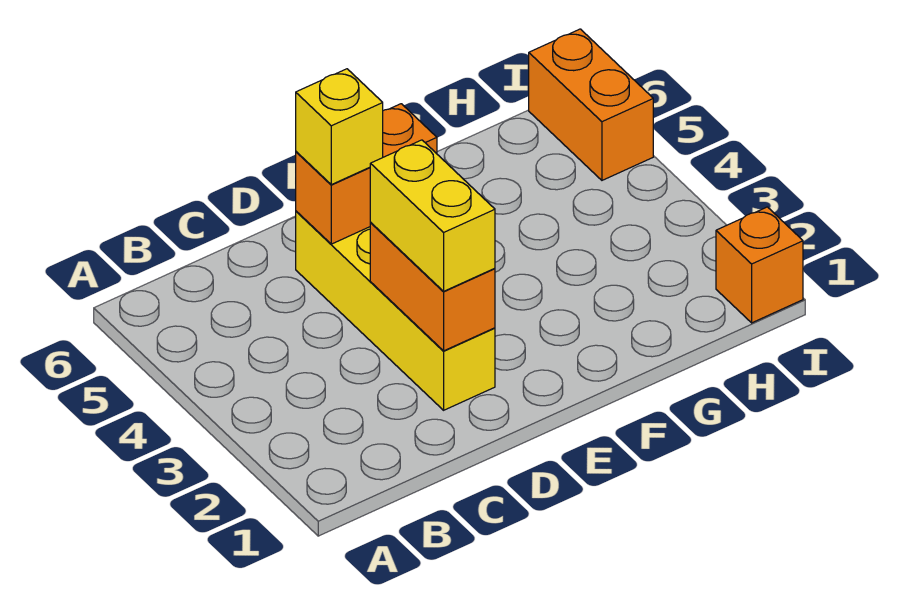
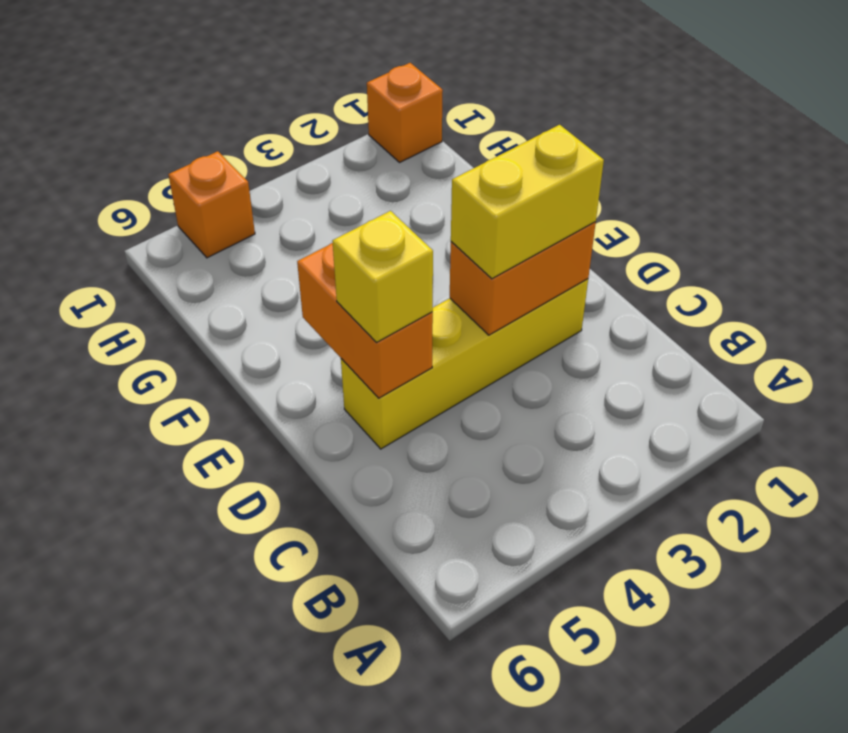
orange brick I5:I6 level 1 -> orange brick I5 level 1

